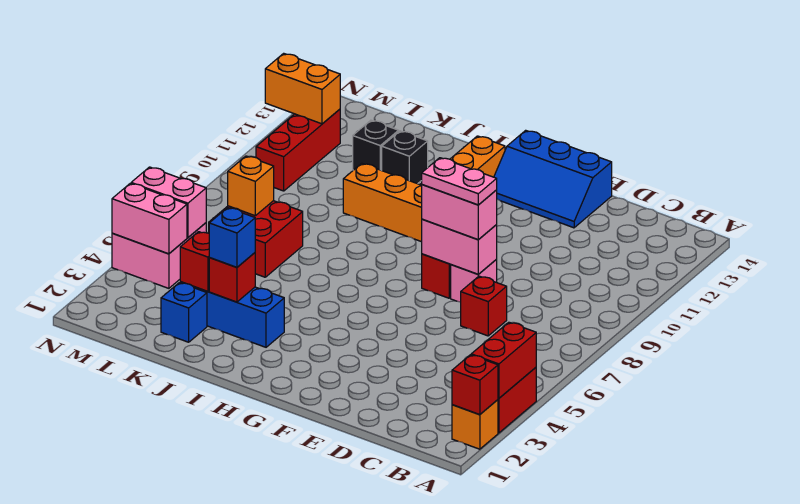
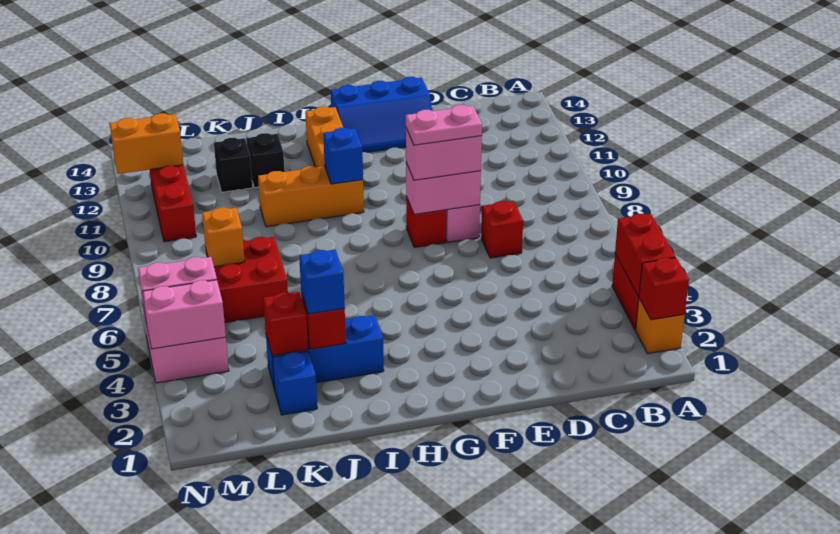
none -> blue brick H10 level 2

